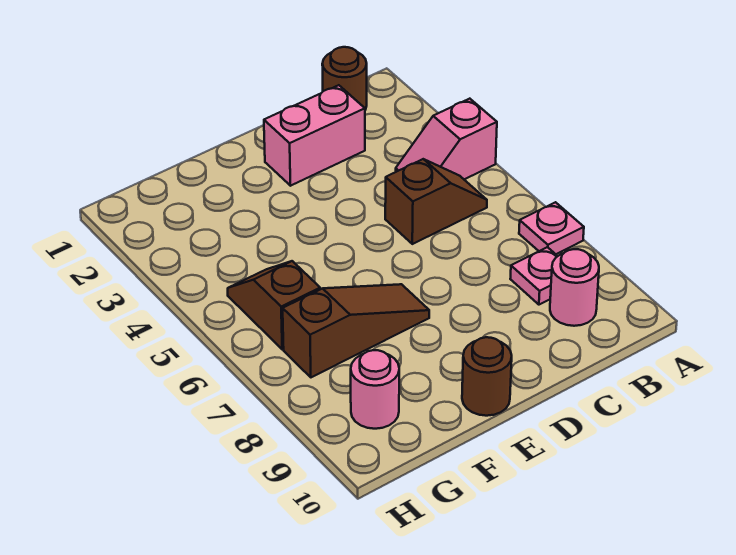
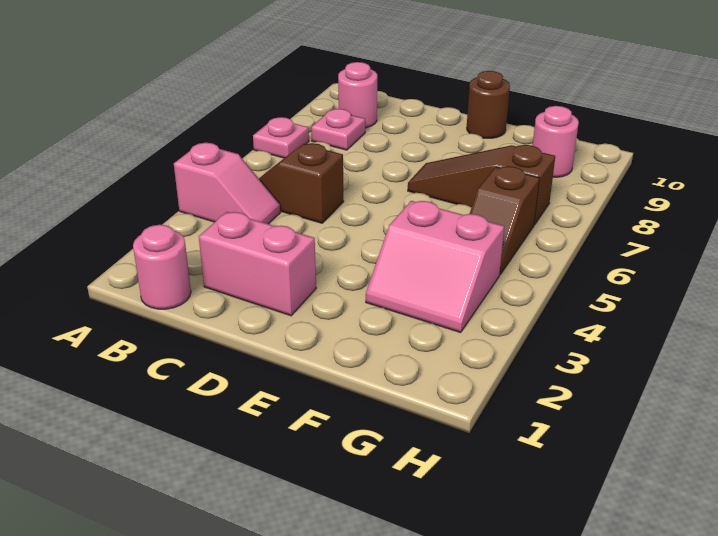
brown round brick B1 level 1 -> pink round brick B1 level 1
none -> pink slope F3:G4 level 1 top 4

